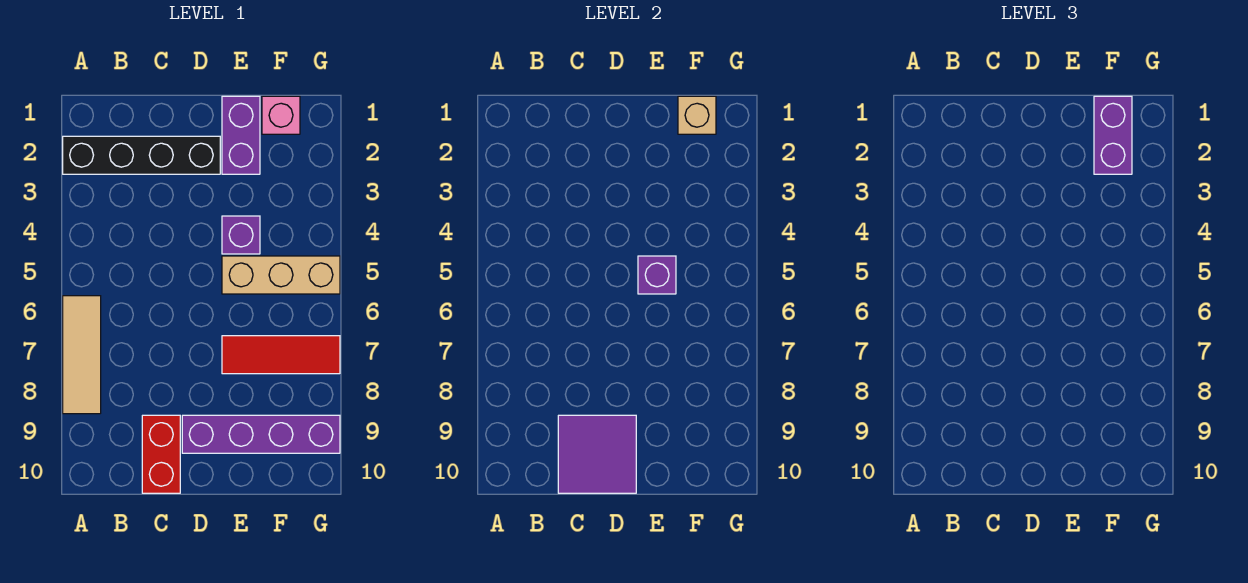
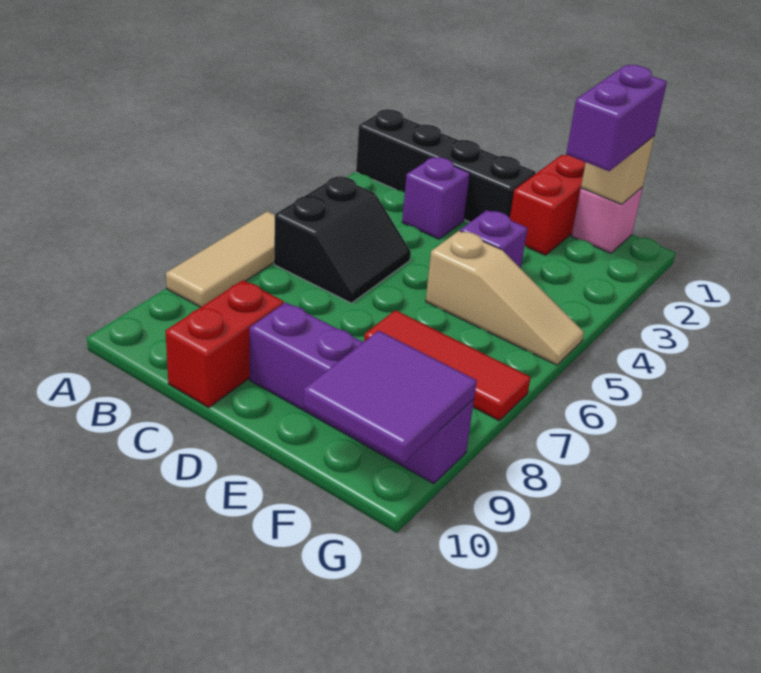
none -> black slope B5:C6 level 1 top B
purple tile C9:D10 level 2 -> purple tile F9:G10 level 2
purple brick E1:E2 level 1 -> red brick E1:E2 level 1
tan brick E5:G5 level 1 -> tan slope E5:G5 level 1 top E
purple brick E5 level 2 -> purple brick C3 level 1

